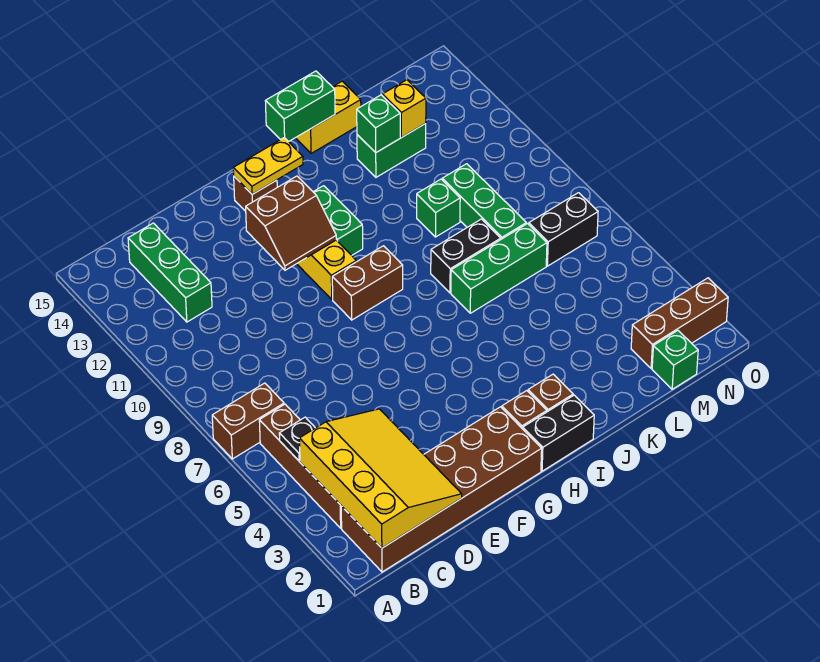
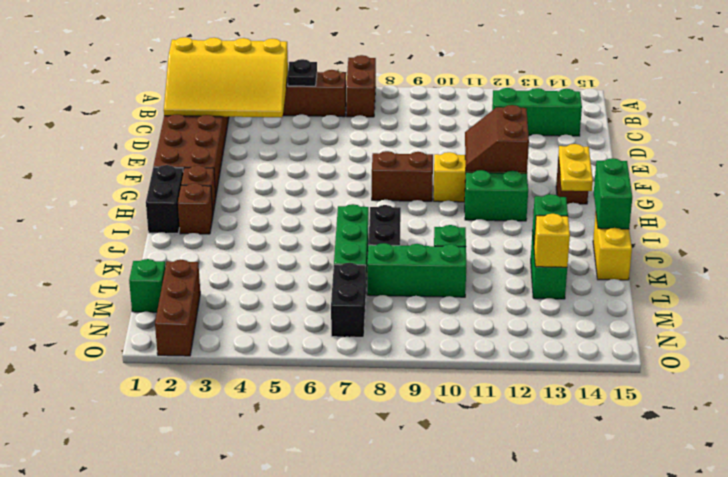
brown brick G9:H9 level 1 -> brown brick G8:G9 level 1

